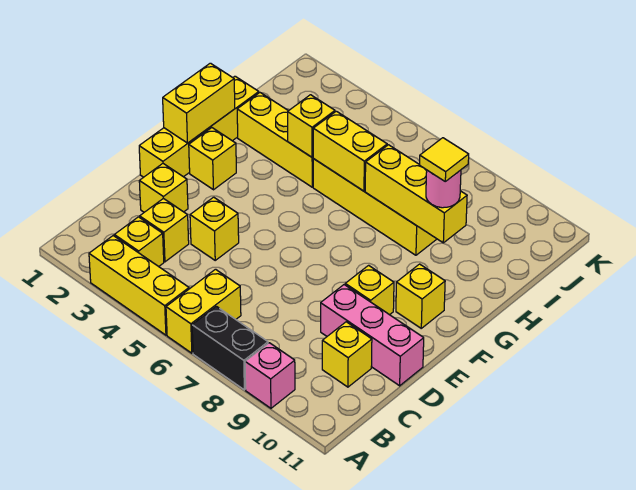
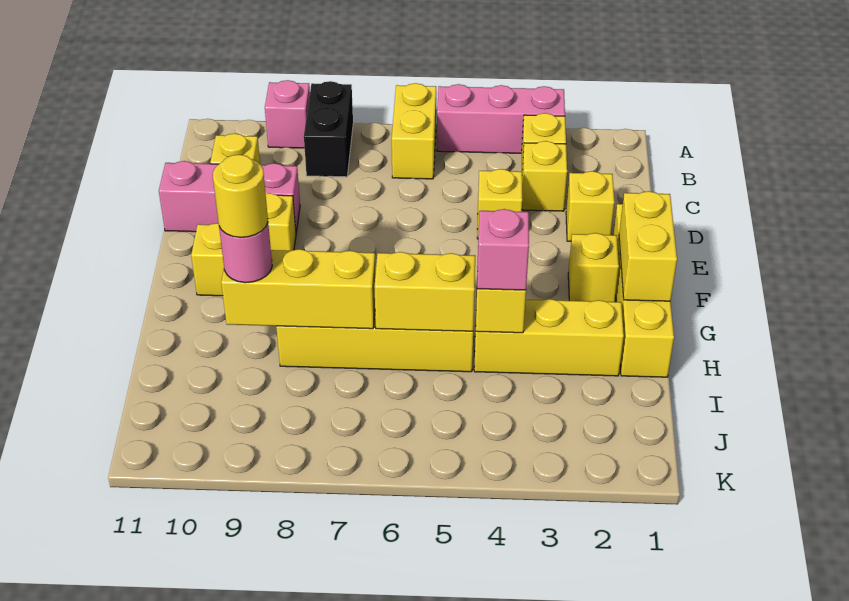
yellow brick A3:A5 level 1 -> pink brick A3:A5 level 1
black brick A7:A8 level 1 -> black brick A8:B8 level 1
none -> pink brick H4 level 3
yellow tile H9 level 4 -> yellow round brick H9 level 4

